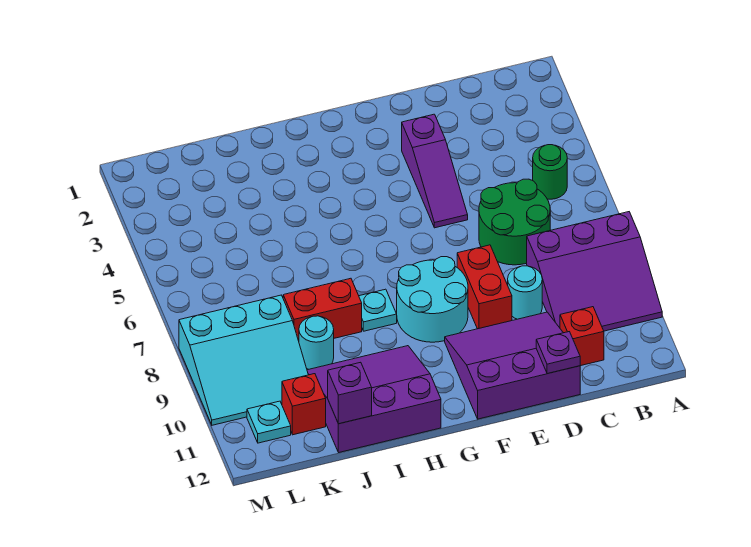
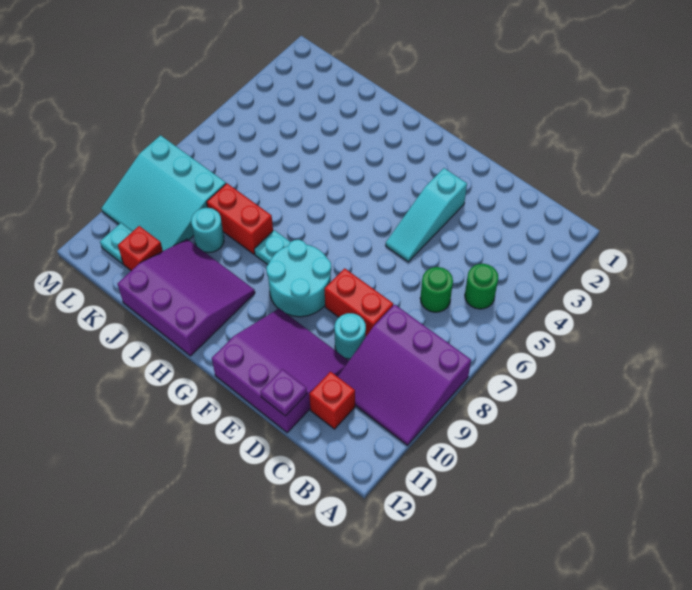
green round brick C6:D7 level 1 -> green round brick C6 level 1
purple slope E3:E5 level 1 top 3 -> cyan slope E3:E5 level 1 top 3
red brick E8:E9 level 1 -> red brick D8:E8 level 1
purple brick J12 level 2 -> none

